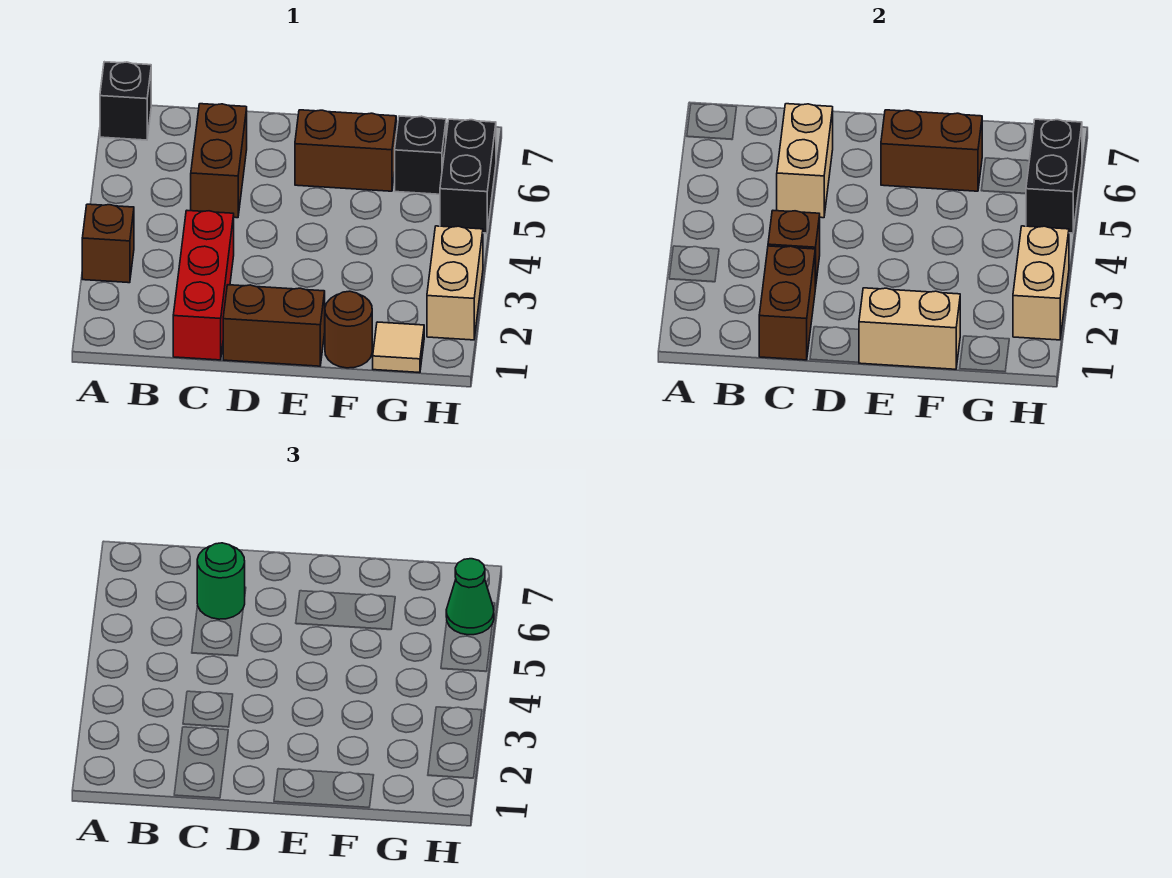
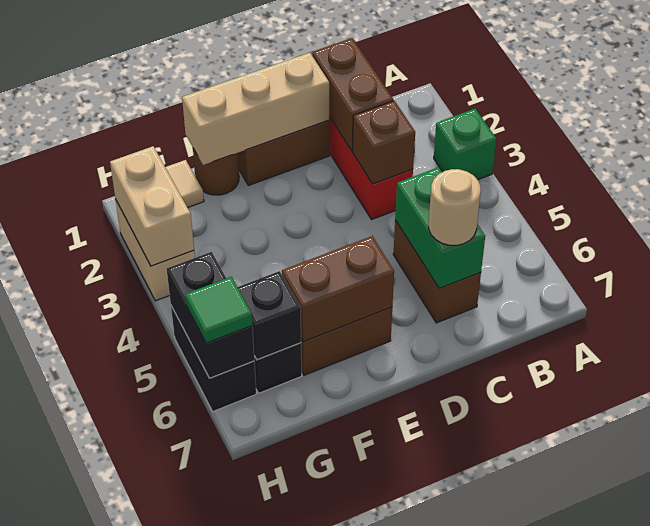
brown brick A3 level 1 -> green brick A3 level 1
black brick A7 level 1 -> black brick G6 level 2
tan brick C5:C6 level 2 -> green brick C5:C6 level 2
green round brick C6 level 3 -> tan round brick C6 level 3
tan brick E1:F1 level 2 -> tan brick D1:F1 level 2
green cone H6 level 3 -> green tile H6 level 3

